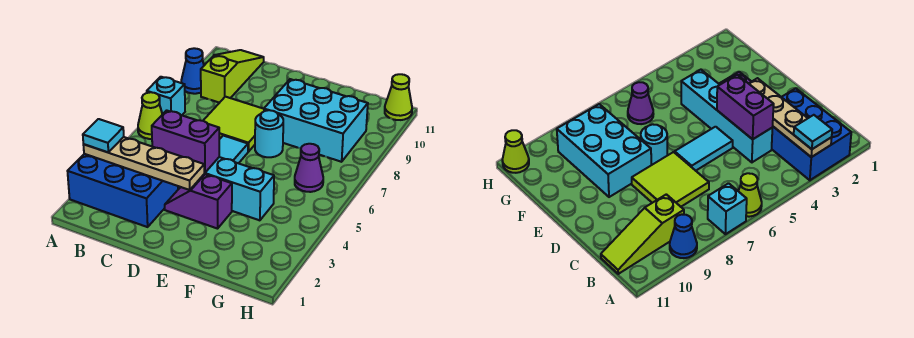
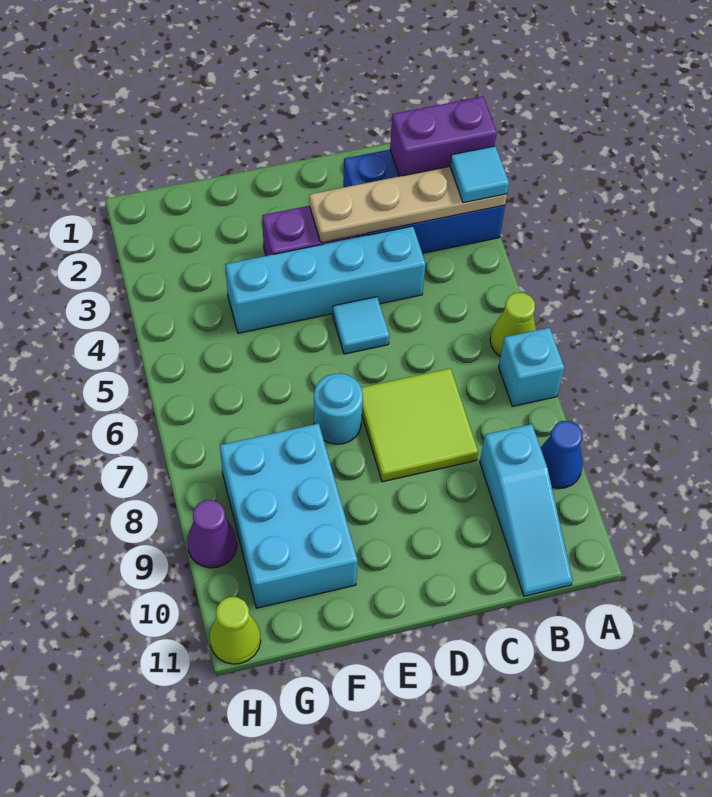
lime slope B9:B11 level 1 top 9 -> cyan slope B9:B11 level 1 top 9
purple brick C4:D4 level 2 -> purple brick A2:B2 level 2
cyan tile D5:D6 level 1 -> cyan tile D5 level 1
cyan brick E8:G9 level 1 -> cyan brick F8:G10 level 1
purple cone G6 level 1 -> purple cone H9 level 1

